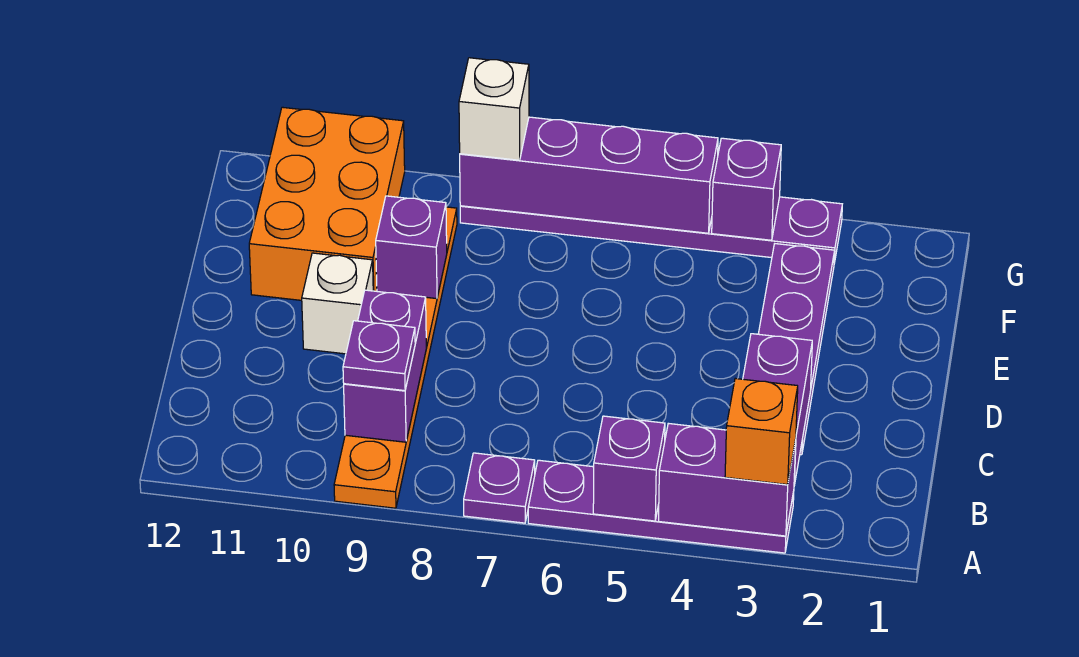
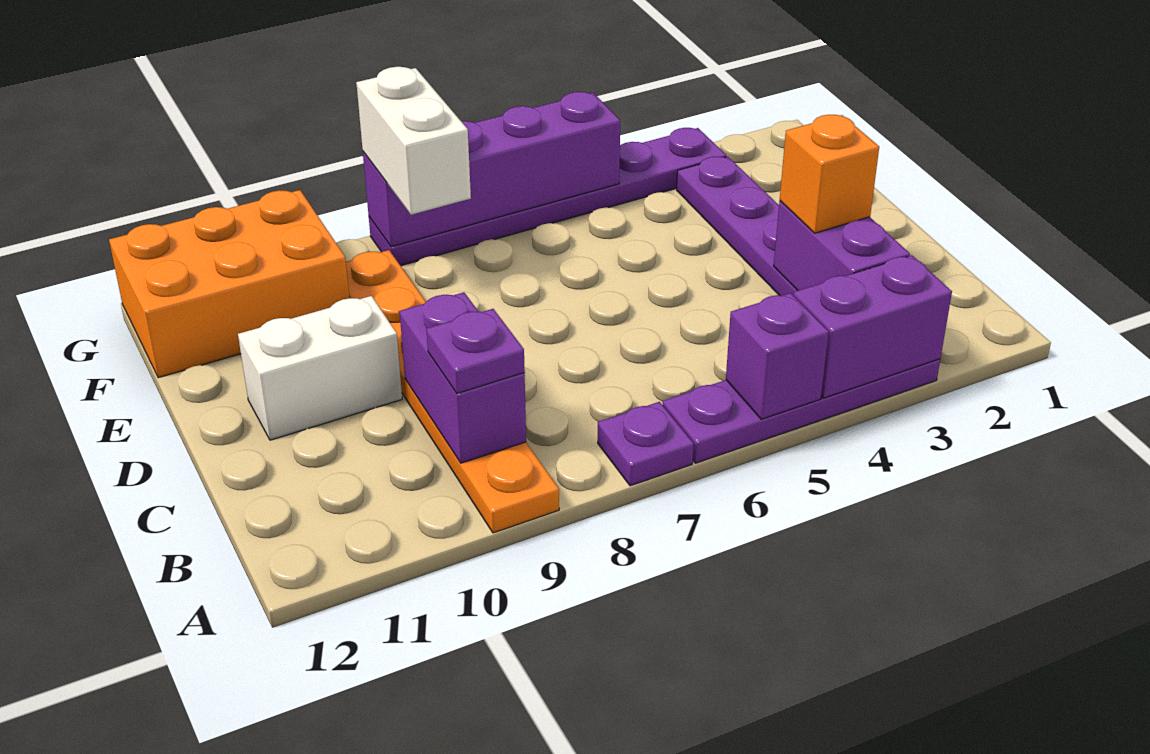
orange brick A3 level 3 -> orange brick C3 level 3
white brick D10 level 1 -> white brick D10:D11 level 1
purple brick E9 level 2 -> none
orange brick E10:G11 level 1 -> orange brick F10:G12 level 1
purple brick G4 level 2 -> none
white brick G8 level 3 -> white brick F8:G8 level 3

